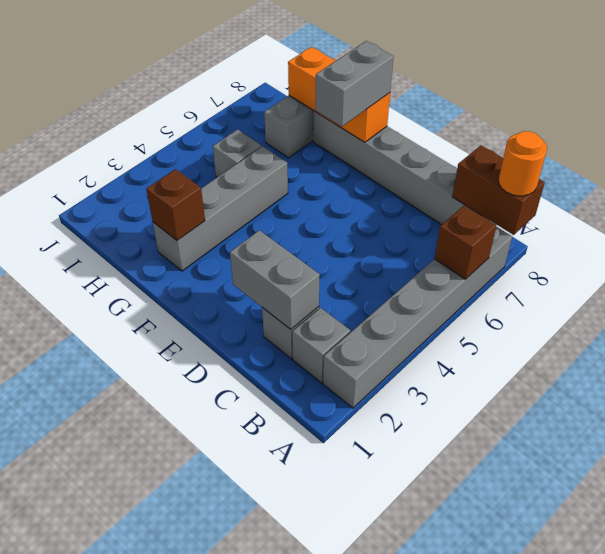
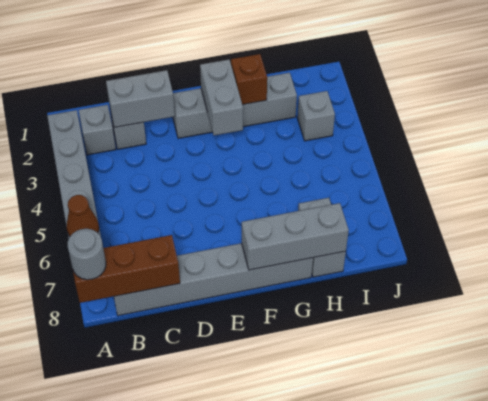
brown brick A6 level 2 -> brown cone A6 level 2
brown brick A8:B8 level 2 -> brown brick A8:C8 level 2
orange round brick A8 level 3 -> grey round brick A8 level 3
grey brick F7:F8 level 3 -> grey brick F2:F3 level 2
orange brick F8:H8 level 2 -> grey brick F8:H8 level 2
grey brick G2:G5 level 1 -> grey brick E2:H2 level 1
grey brick H5 level 1 -> grey brick I3 level 1

